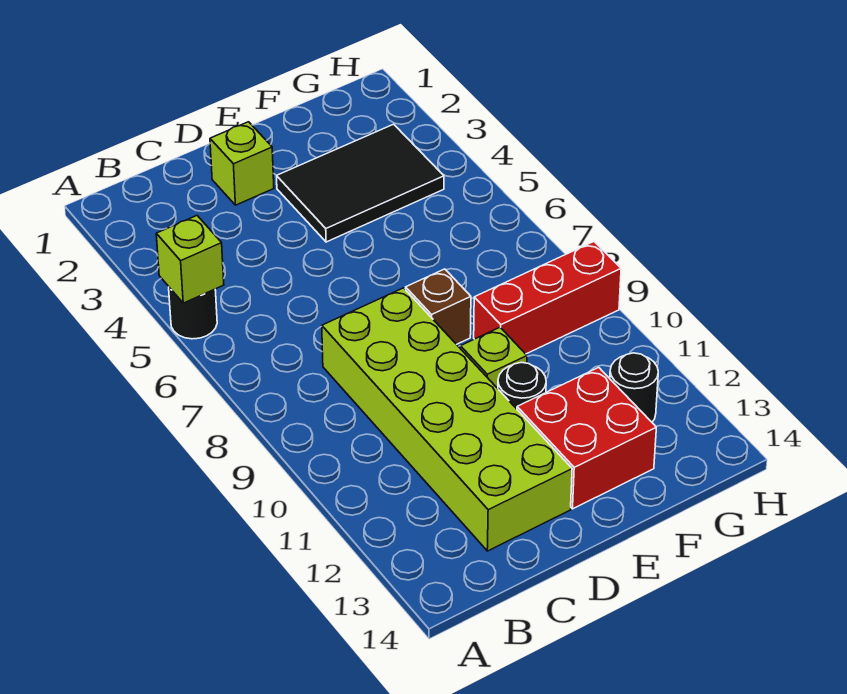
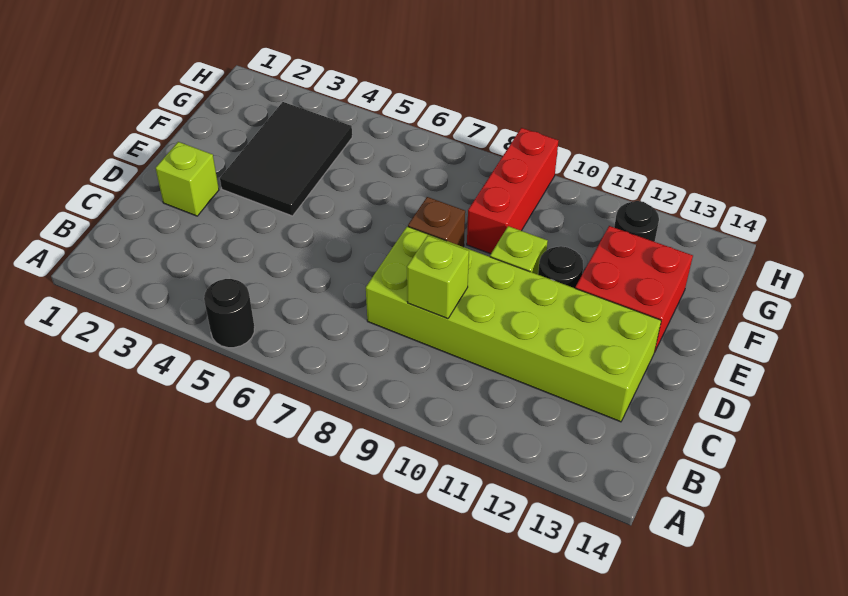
lime brick A5 level 2 -> lime brick C9 level 2

